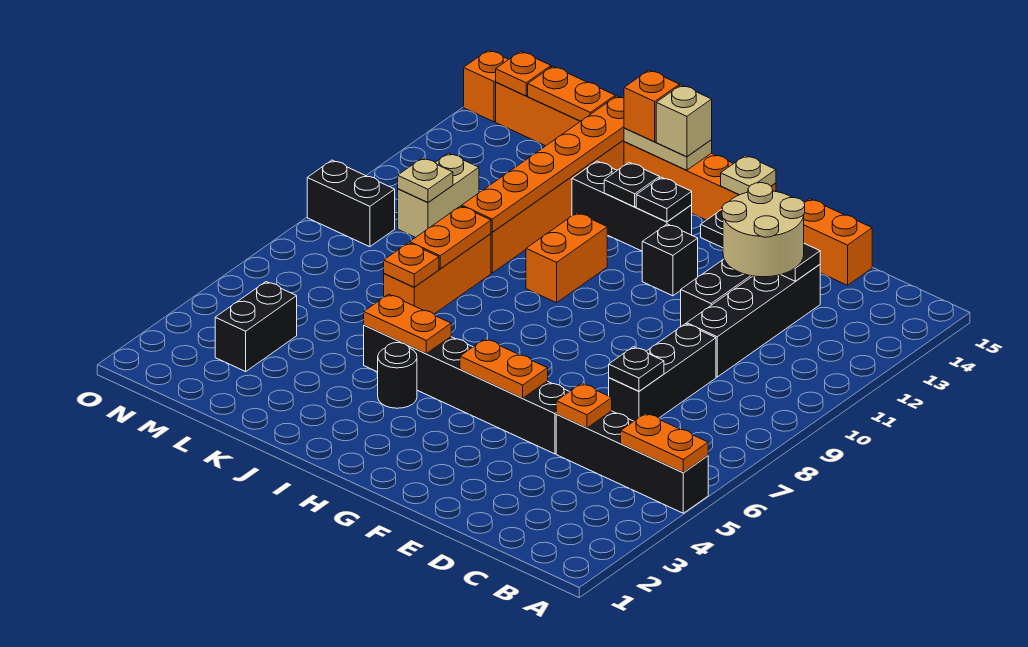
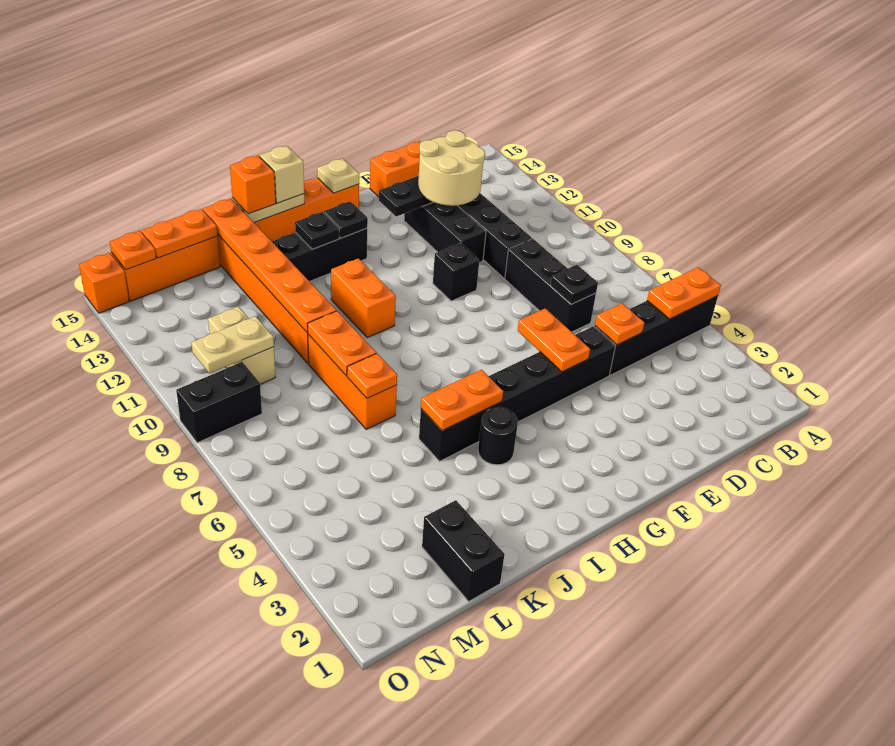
orange plate F5:G5 level 2 -> orange plate F5:F6 level 2
black brick G12 level 1 -> black brick F10 level 1
black brick M3:M4 level 1 -> black brick L1:L2 level 1
tan plate M10 level 2 -> tan plate M10:N10 level 2

